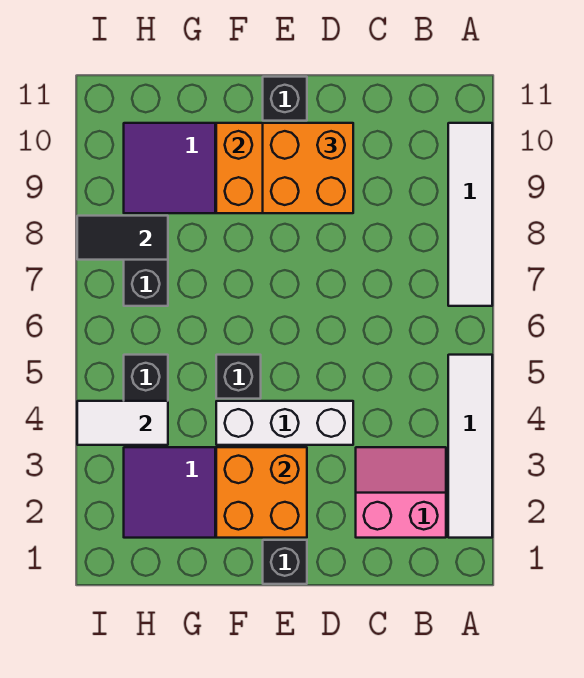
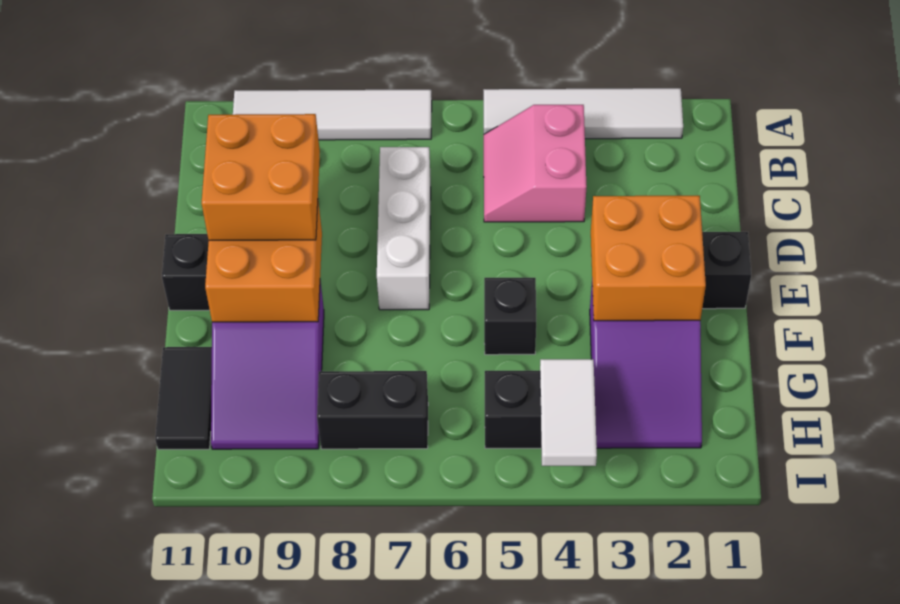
pink slope B2:C3 level 1 top 2 -> pink slope B4:C5 level 1 top 4
white brick D4:F4 level 1 -> white brick C7:E7 level 1
black tile H8:I8 level 2 -> black tile G11:H11 level 1

